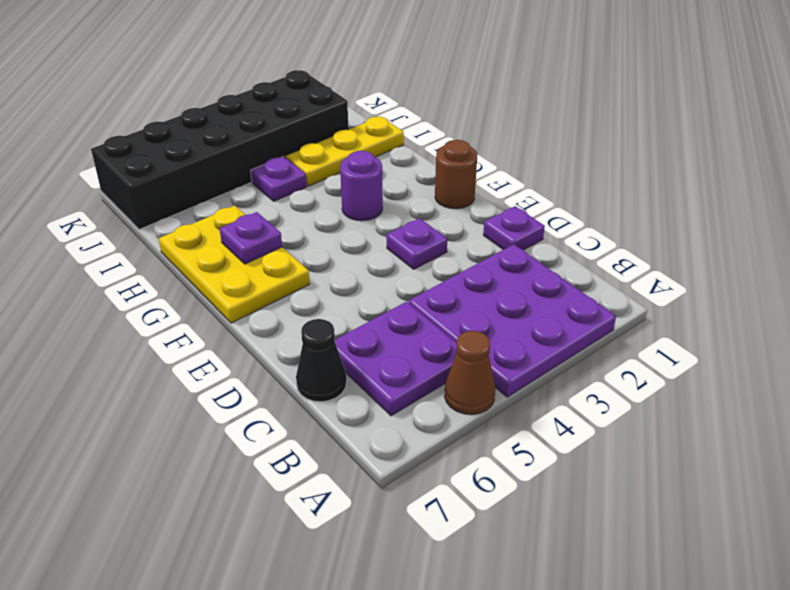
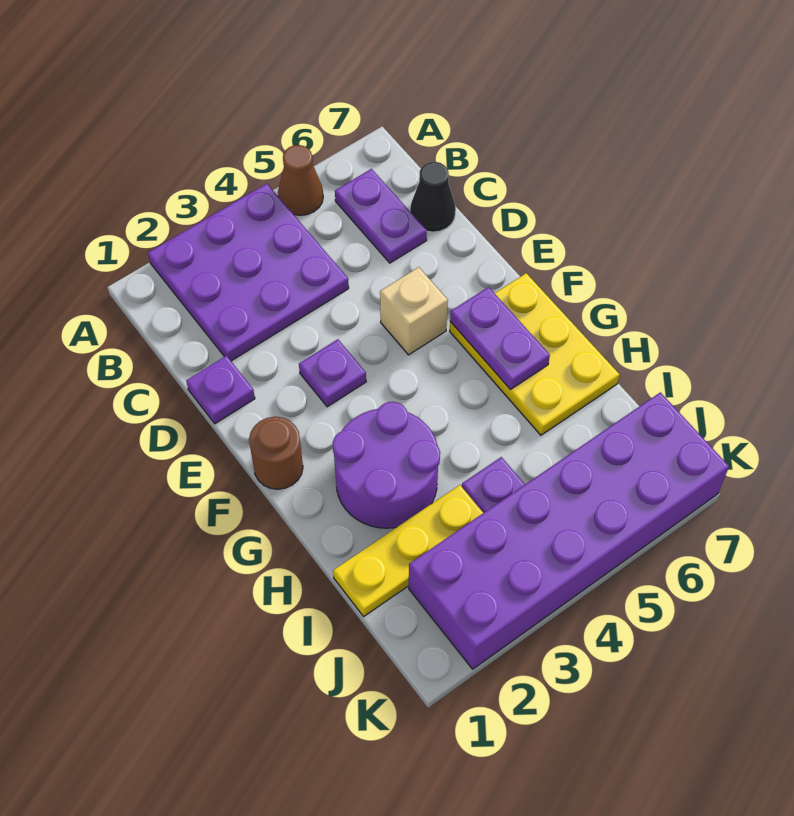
purple plate B5:C6 level 1 -> purple plate B6:C6 level 1
none -> tan brick E5 level 1
purple round brick G3 level 1 -> purple round brick G2:H3 level 1
purple plate G6 level 2 -> purple plate F6:G6 level 2
black brick J2:K7 level 1 -> purple brick J2:K7 level 1

